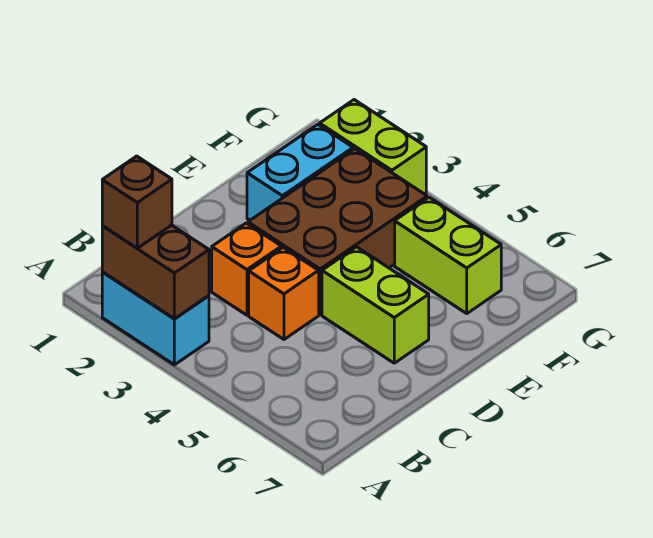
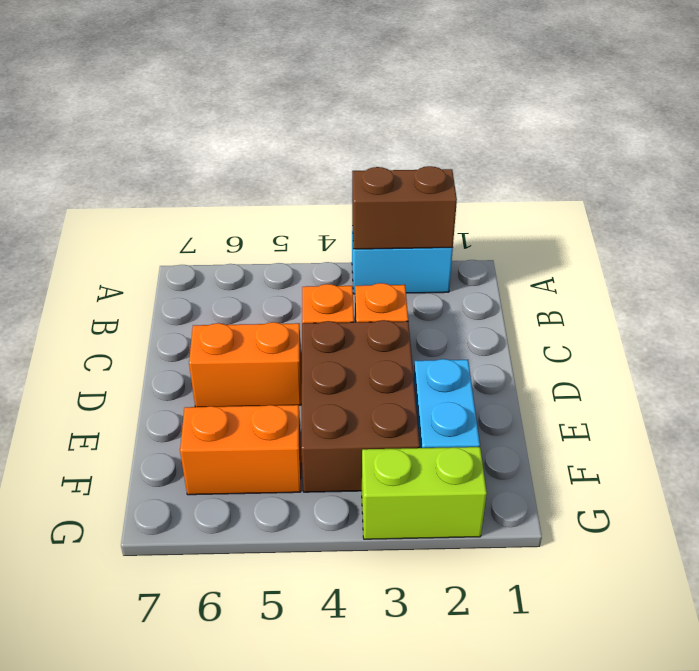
brown brick A2 level 3 -> none
lime brick D5:D6 level 1 -> orange brick D5:D6 level 1
lime brick F5:F6 level 1 -> orange brick F5:F6 level 1

